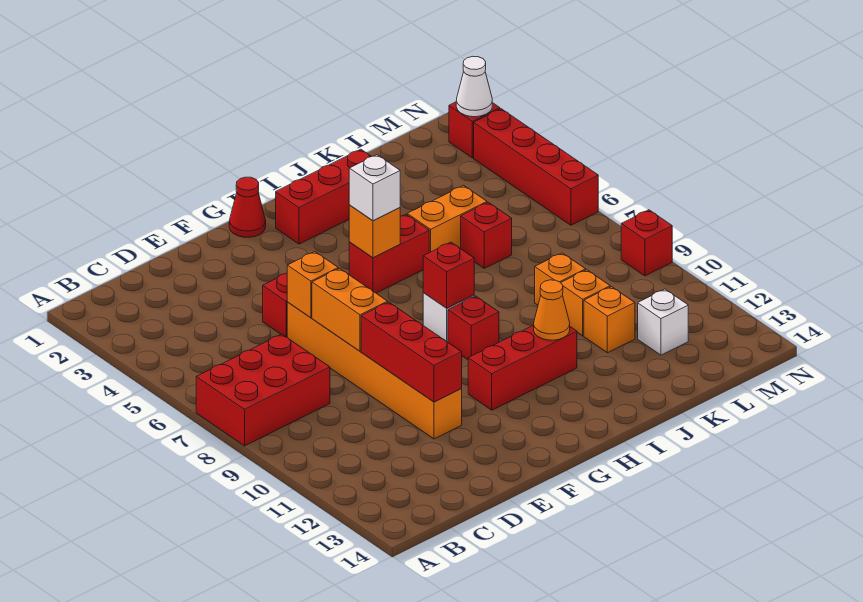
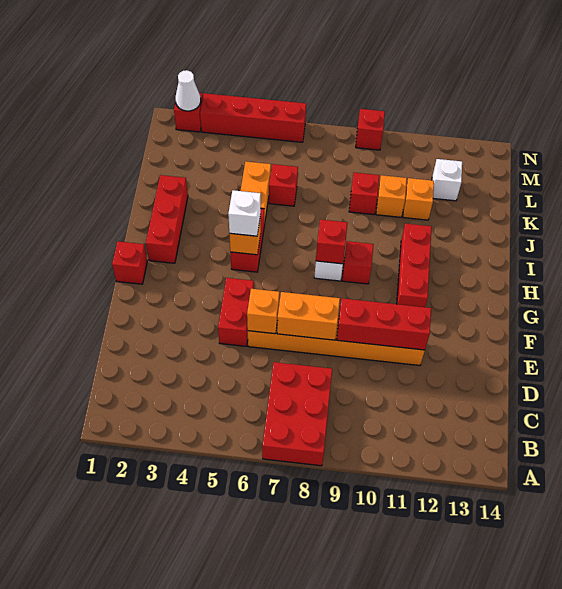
red cone G1 level 1 -> red brick G1 level 1
orange cone I11 level 2 -> none
orange brick K9 level 1 -> red brick K9 level 1

